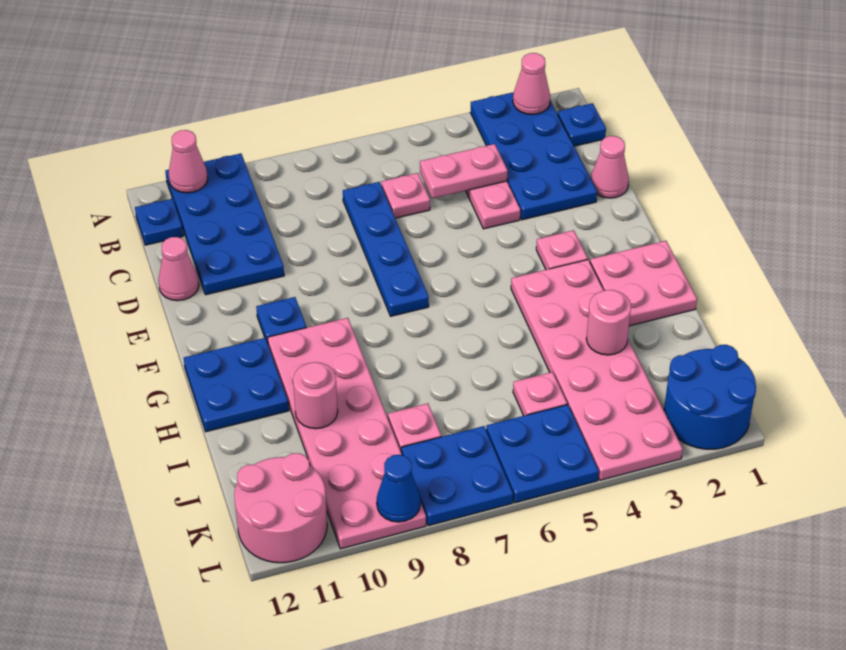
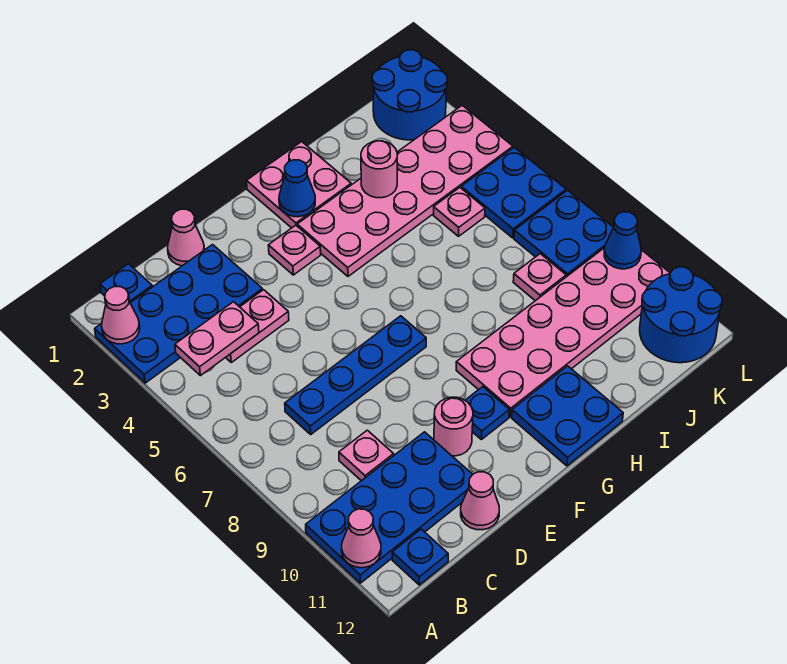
pink plate C4:C5 level 2 -> pink plate B4:C4 level 2
pink plate C6 level 1 -> pink plate C9 level 1
none -> blue cone G2 level 2
pink round brick I10 level 2 -> pink round brick E10 level 1
pink round brick K11:L12 level 1 -> blue round brick K11:L12 level 1

